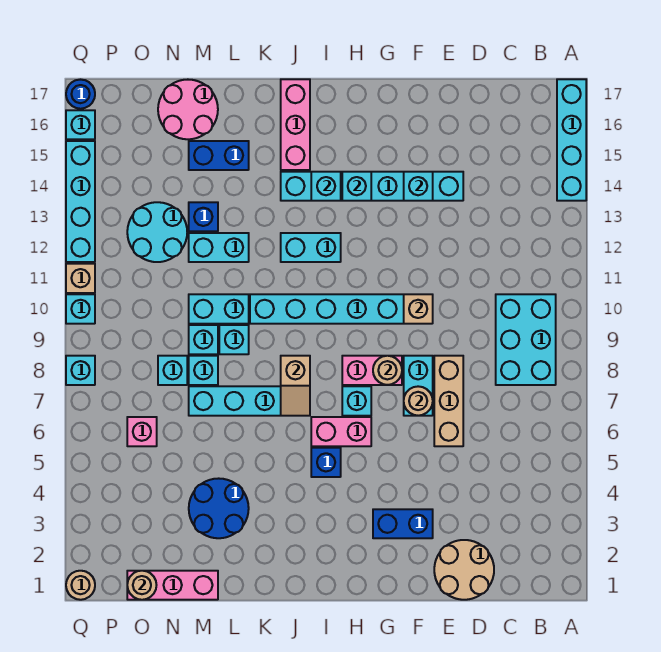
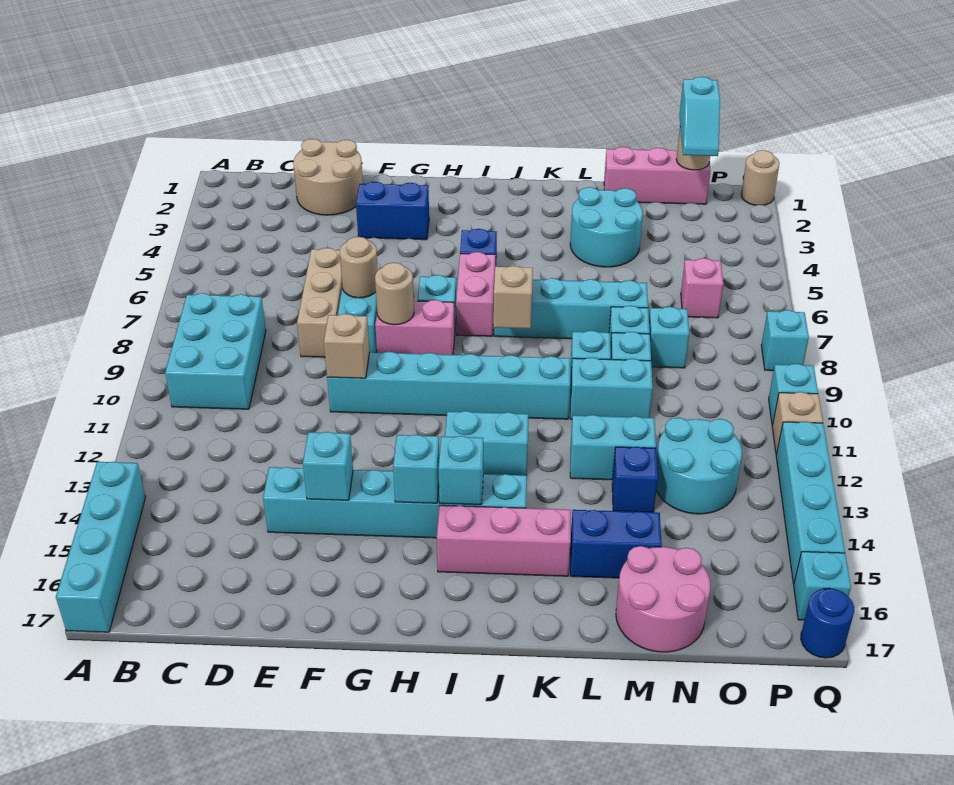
pink brick H6:I6 level 1 -> pink brick I6:I7 level 1
pink brick J15:J17 level 1 -> pink brick I15:K15 level 1
blue round brick L3:M4 level 1 -> cyan round brick L3:M4 level 1
none -> cyan slope O1:O2 level 3 top 1

